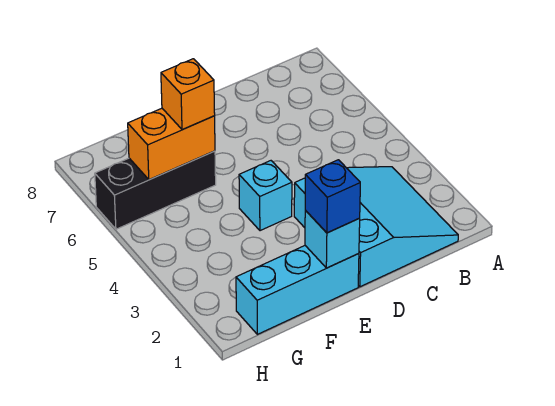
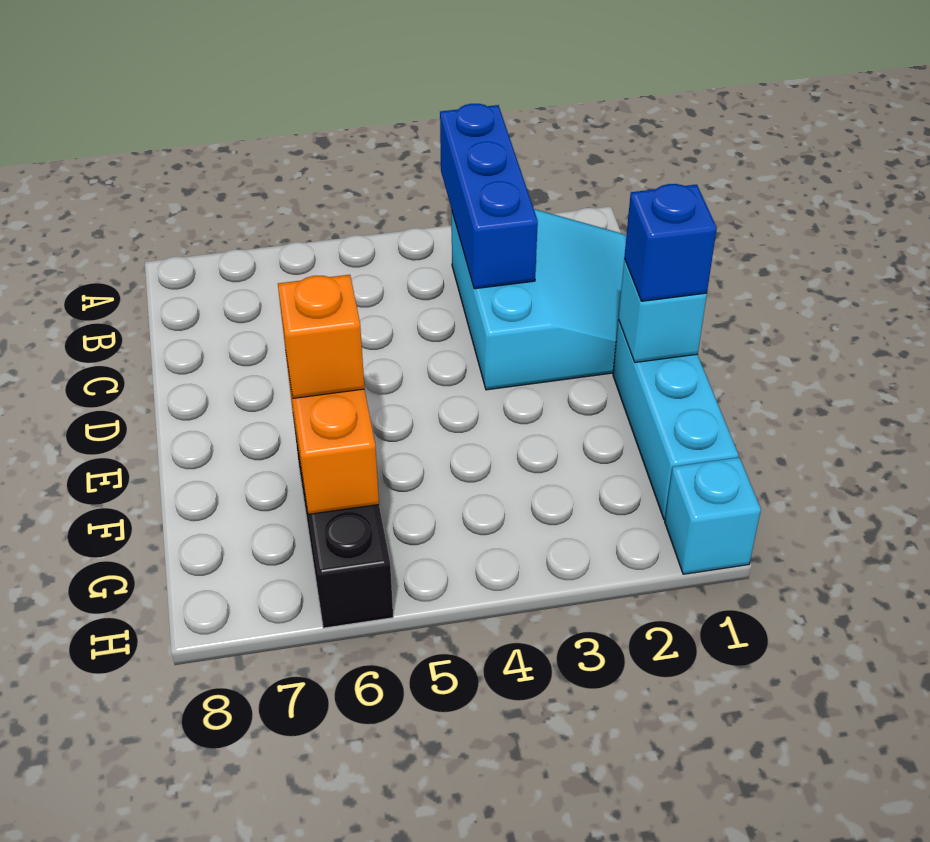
none -> blue brick A3:C3 level 2
cyan slope B1:D3 level 1 top D -> cyan slope B1:D3 level 1 top 3
cyan brick E4 level 1 -> cyan brick H1 level 1

